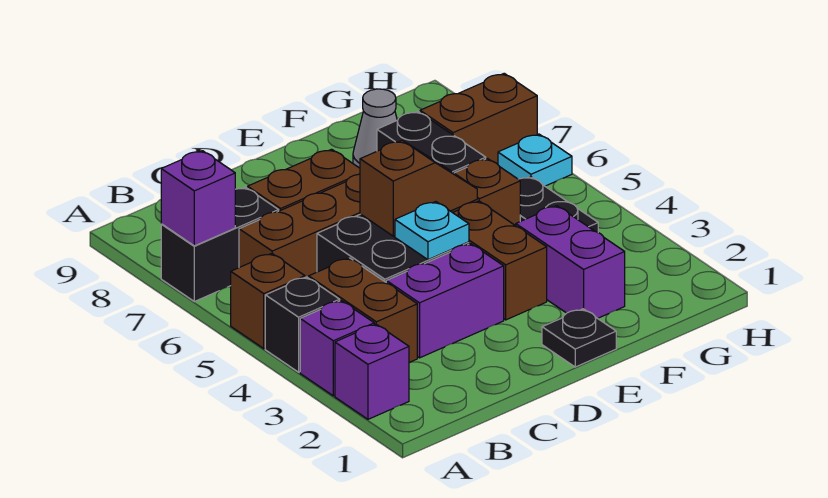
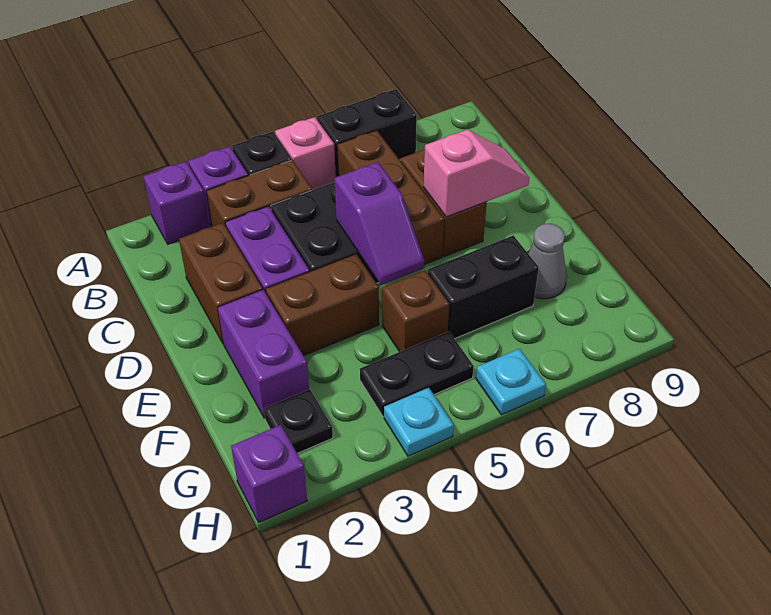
brown brick A5 level 1 -> pink brick A5 level 1
black brick A7:B7 level 1 -> black brick A6:A7 level 1
purple brick A7 level 2 -> purple brick H1 level 1
cyan plate D4 level 2 -> cyan plate H4 level 1
brown slope D5:E5 level 2 top D -> purple slope D5:E5 level 2 top D
none -> pink slope D7:D8 level 2 top 7
black plate E1 level 1 -> black plate G2 level 1
purple brick F2:F3 level 1 -> purple brick E2:F2 level 1
brown brick G7:H7 level 1 -> brown brick C2:D2 level 1

